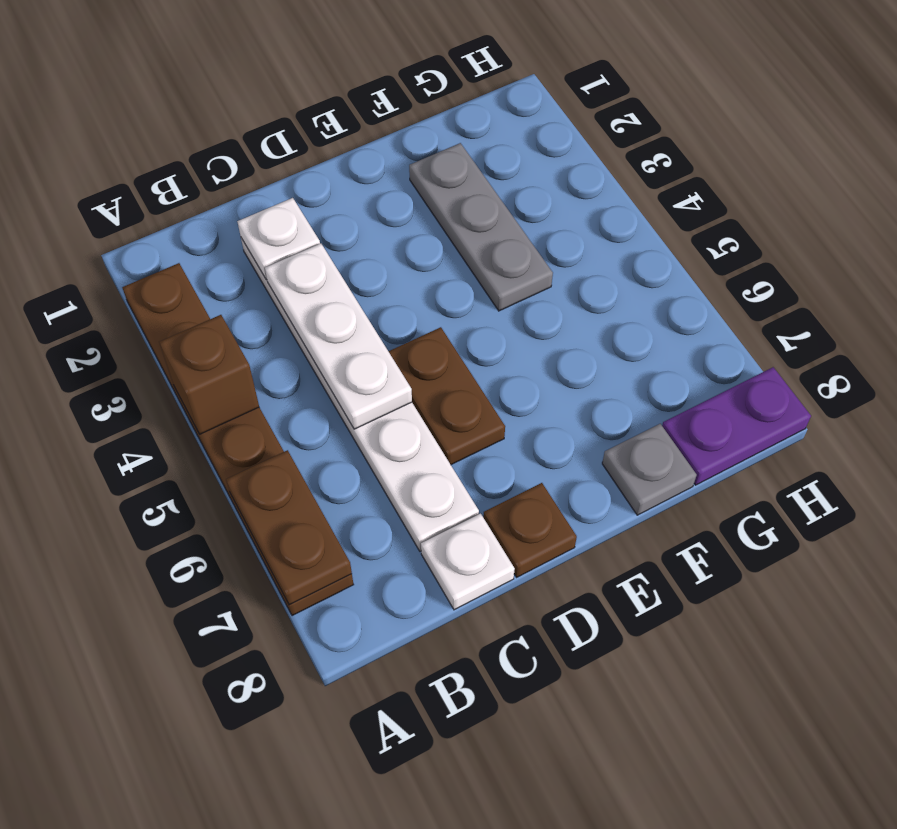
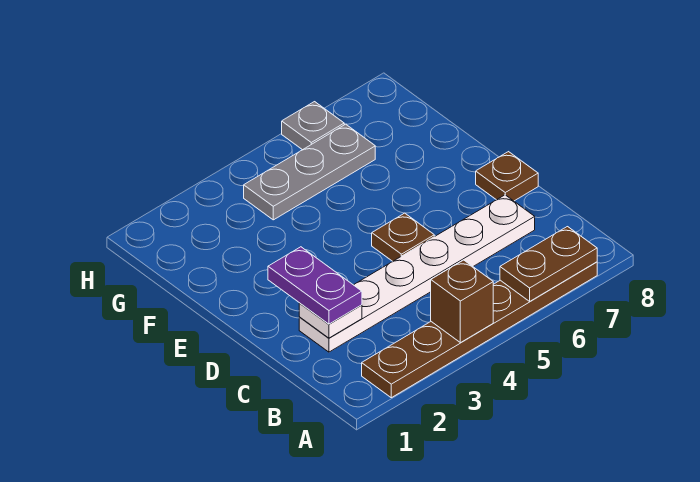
white plate C3:C5 level 2 -> none
white plate C8 level 1 -> none
brown plate D5:D6 level 1 -> brown plate D5 level 1
grey plate F2:F4 level 1 -> grey plate G4:G6 level 1
grey plate F8 level 1 -> grey plate H6 level 1
purple plate G8:H8 level 1 -> purple plate C2:D2 level 3

